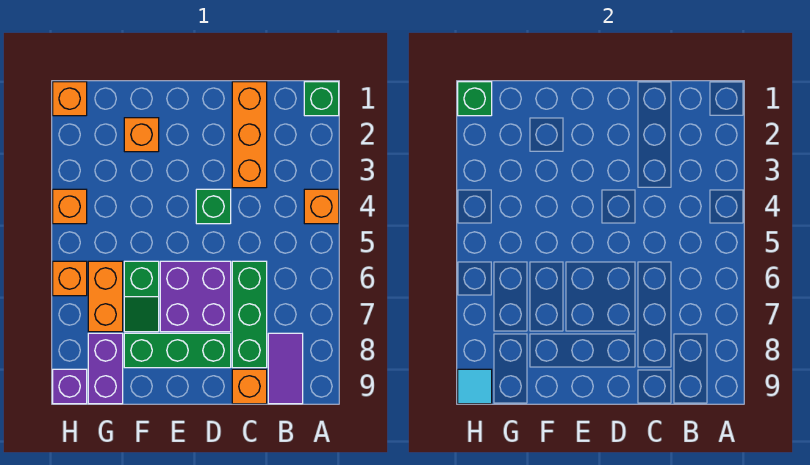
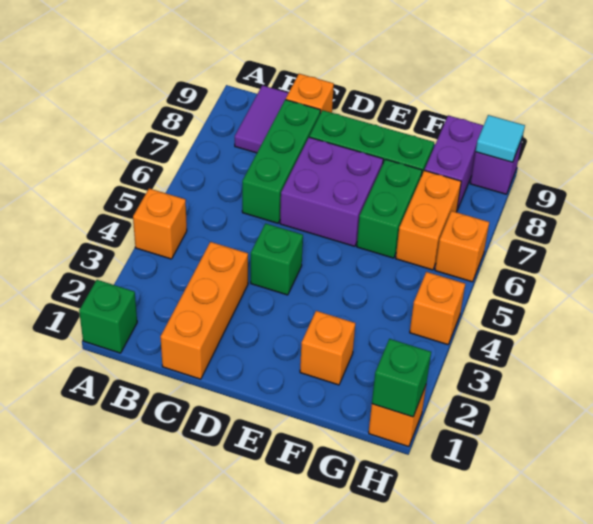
green slope F6:F7 level 1 top 6 -> green brick F6:F7 level 1

